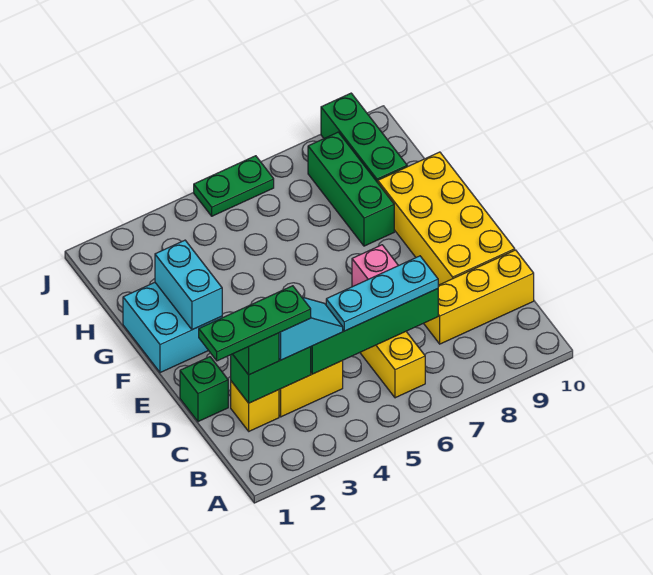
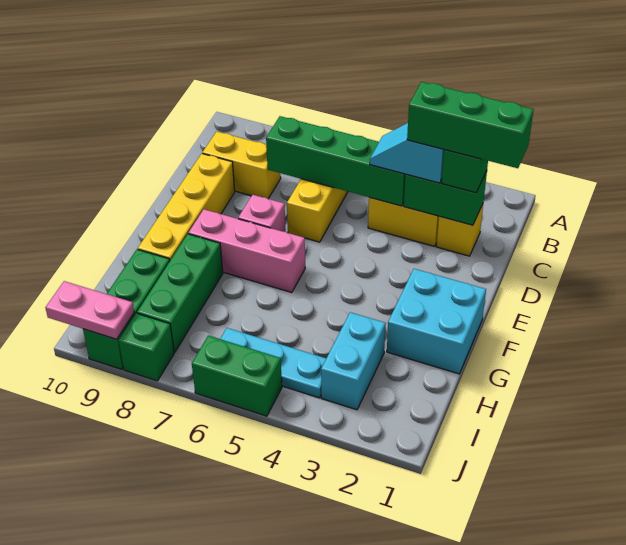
green plate C1:C3 level 4 -> green brick C1:C3 level 4
cyan plate C5:C7 level 3 -> cyan plate I4:I6 level 1
yellow brick C8:C10 level 1 -> yellow brick C8:C9 level 1
green brick D1 level 1 -> green brick J8 level 1
yellow brick D9:G10 level 1 -> yellow brick D9:G9 level 1
cyan brick F2:G2 level 2 -> cyan brick H3:I3 level 1
none -> pink brick F6:F8 level 1
green plate J5:J6 level 1 -> green brick J5:J6 level 1
none -> pink plate J9:J10 level 2

